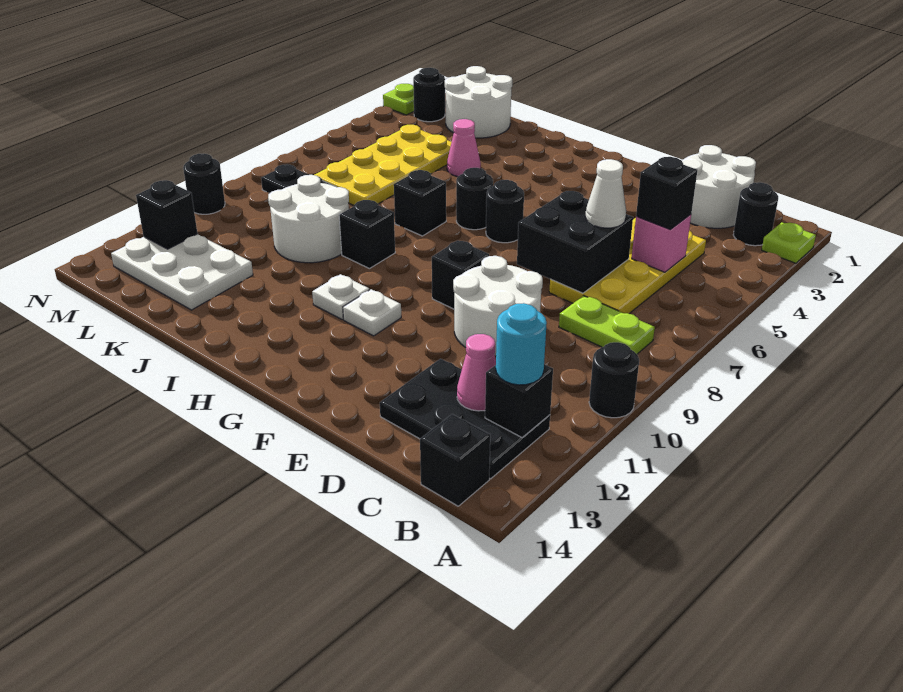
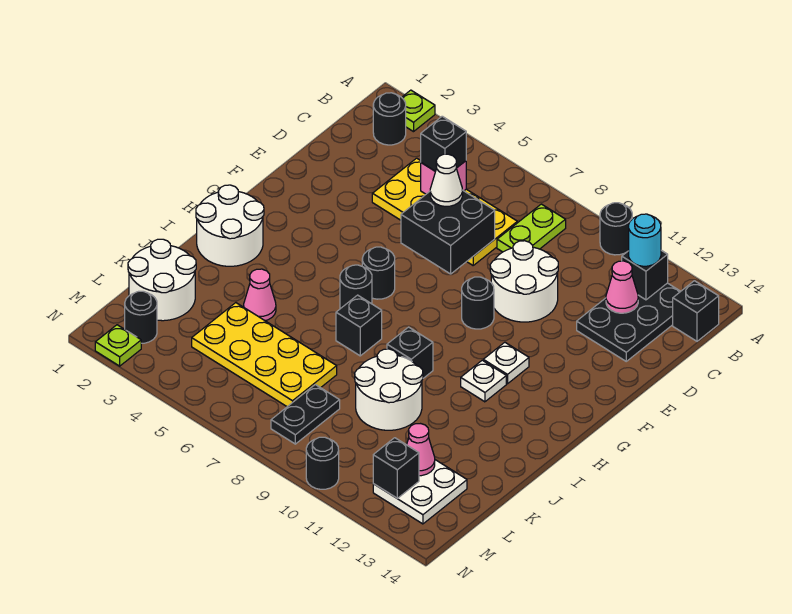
white round brick C1:D2 level 1 -> white round brick H1:I2 level 1
black brick F9 level 1 -> black round brick F9 level 1
white plate K12:M13 level 1 -> white plate L12:M13 level 1
none -> pink cone L12 level 2

